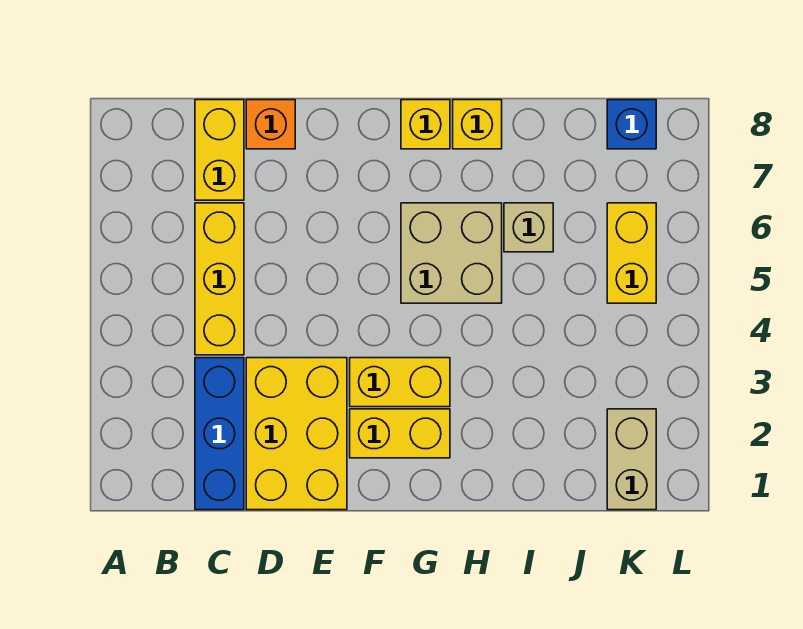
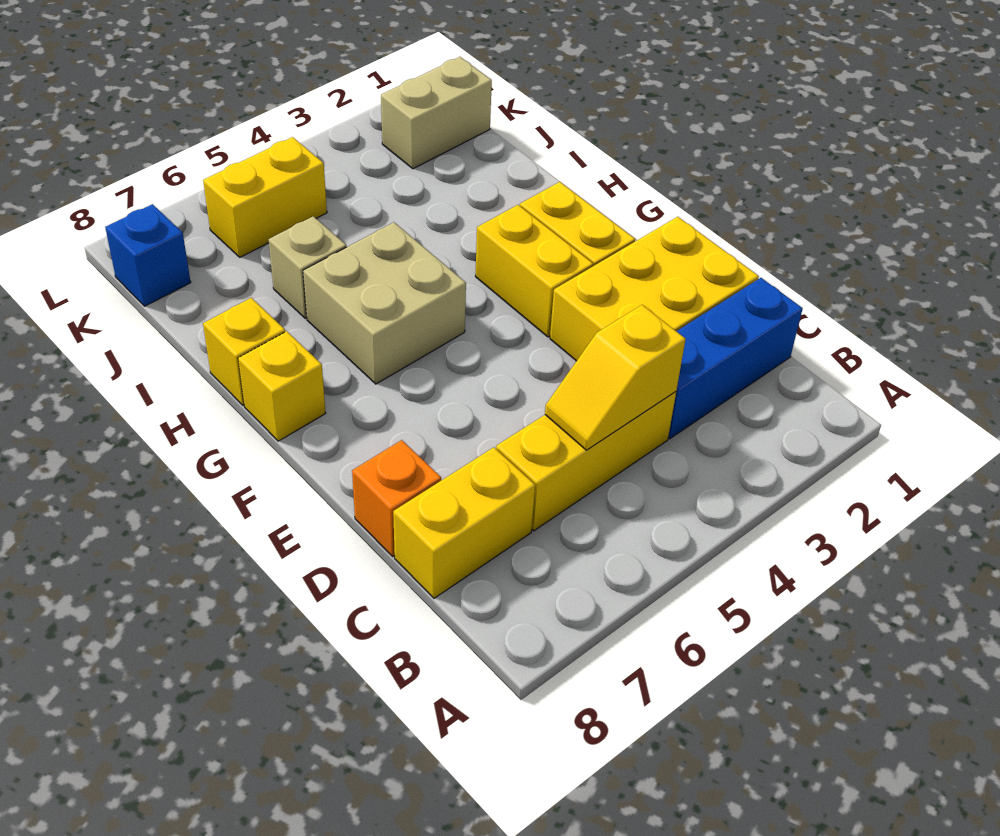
none -> yellow slope C4:C5 level 2 top 4

